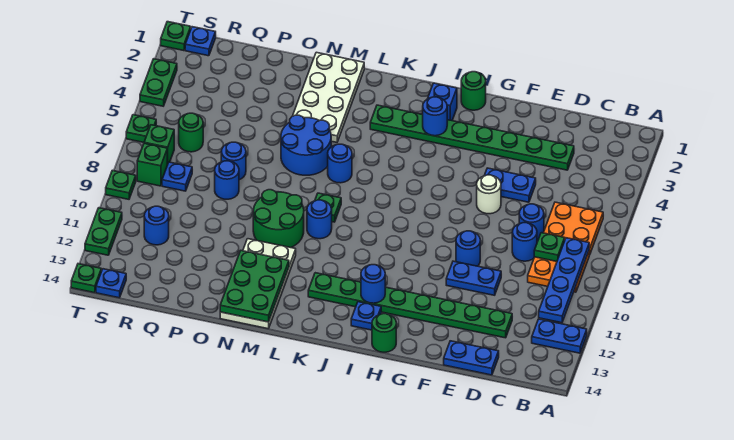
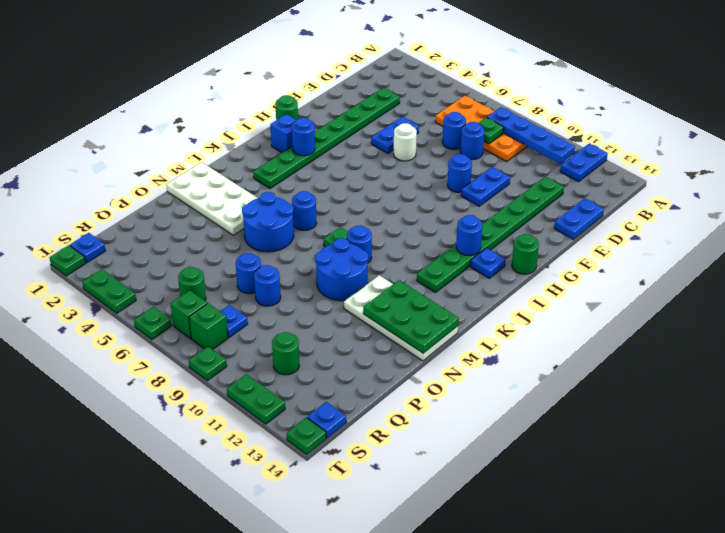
green round brick M9:N10 level 1 -> blue round brick M9:N10 level 1
blue round brick R11 level 1 -> green round brick R11 level 1

